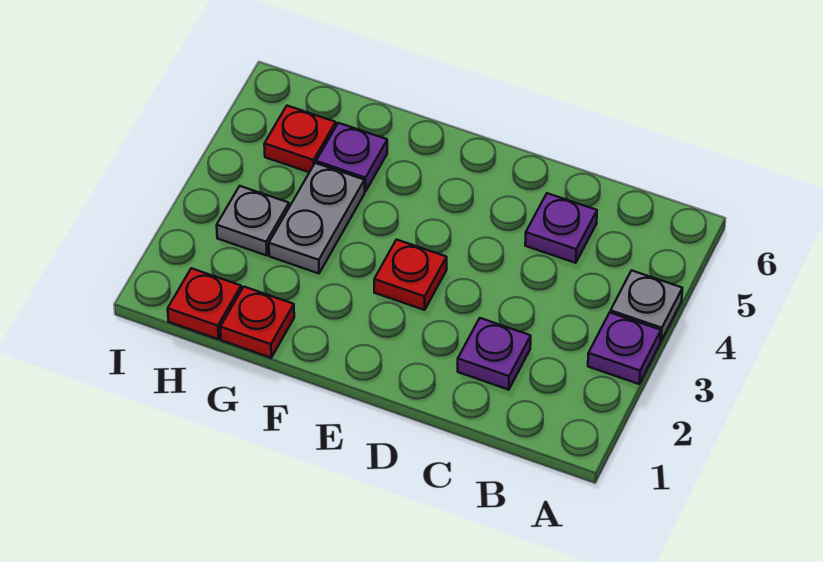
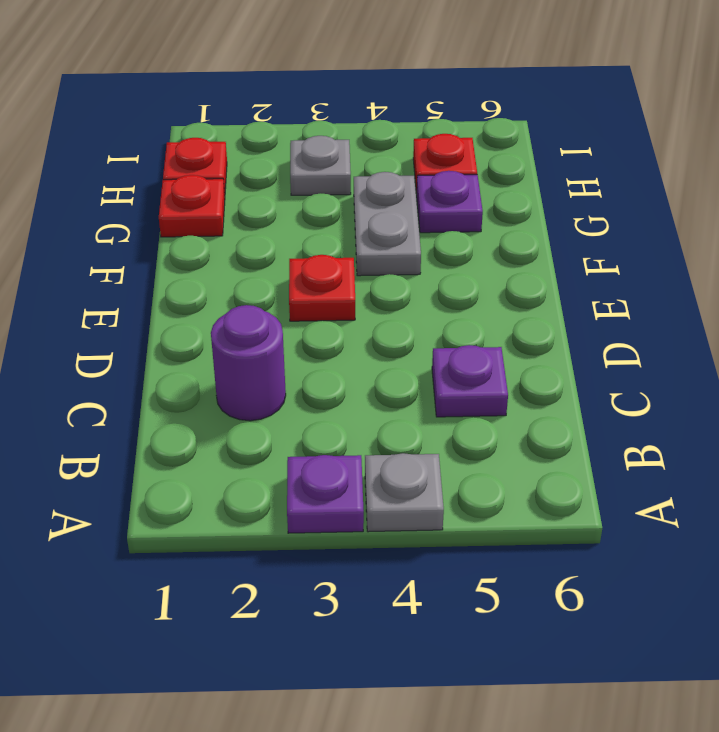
purple plate C2 level 1 -> purple round brick C2 level 1
grey plate G3:G4 level 1 -> grey plate F4:G4 level 1

